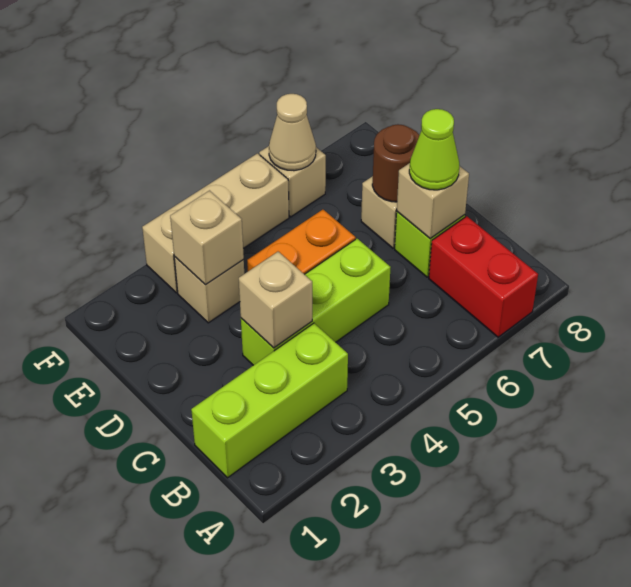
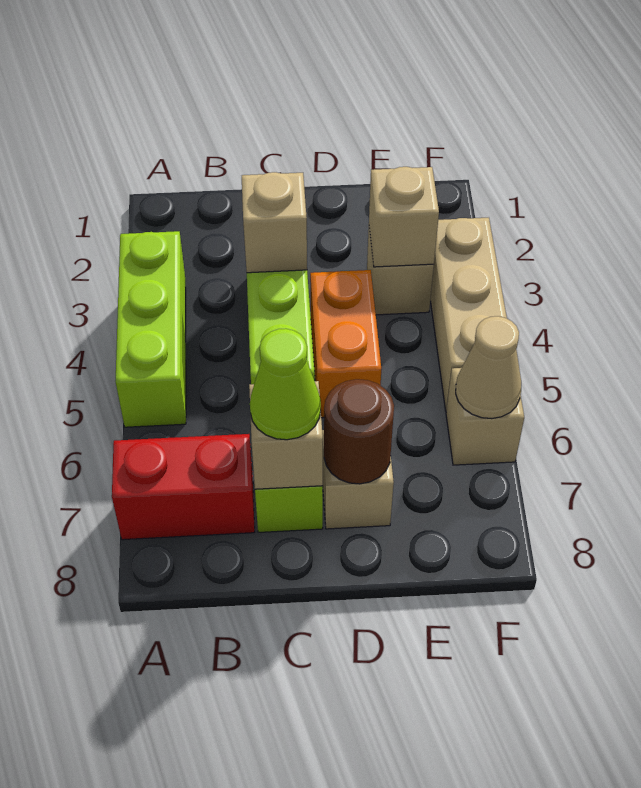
lime brick B1:B3 level 1 -> lime brick A3:A5 level 1

